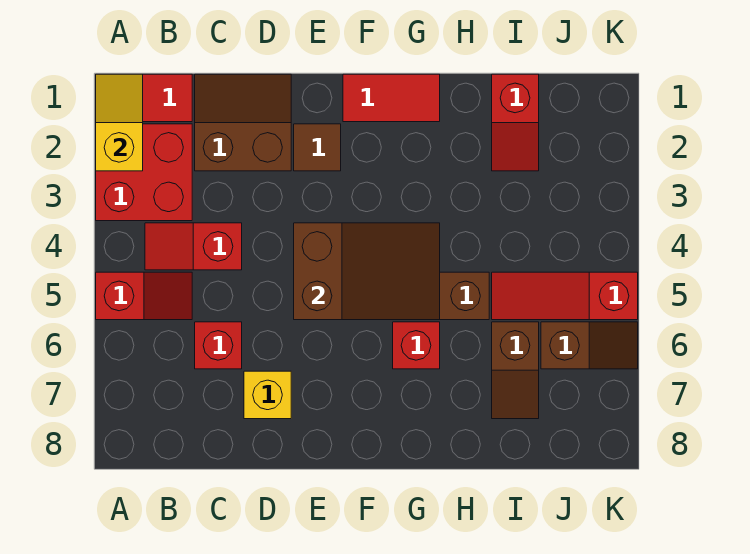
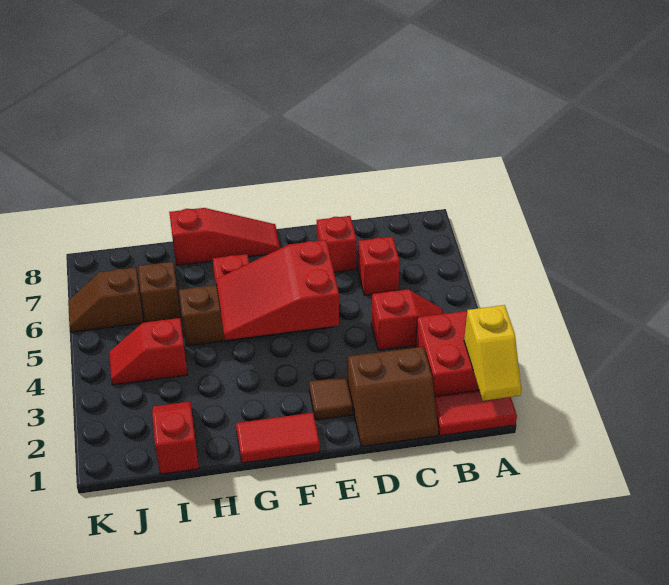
red slope A5:B5 level 1 top A -> red slope I4:J4 level 1 top I
yellow brick D7 level 1 -> red brick D7 level 1
brown slope E4:G5 level 2 top E -> red slope E4:G5 level 2 top E
red slope I5:K5 level 1 top K -> red slope F8:H8 level 1 top H

